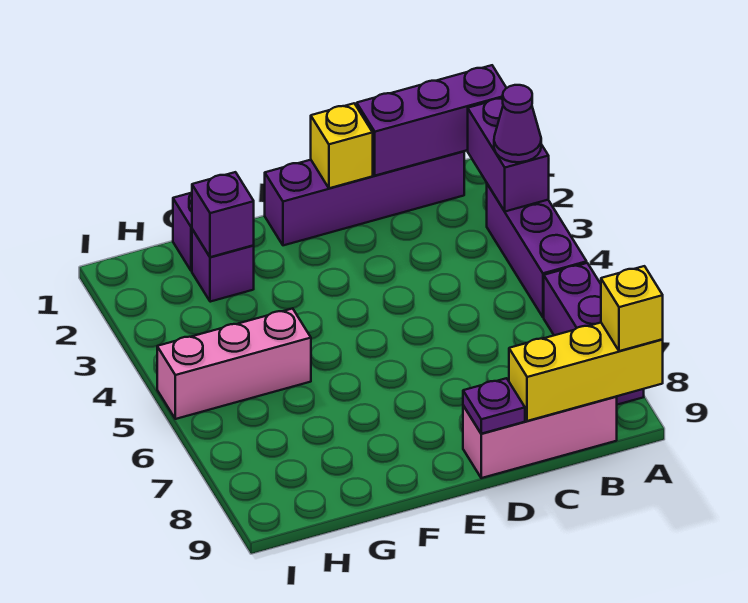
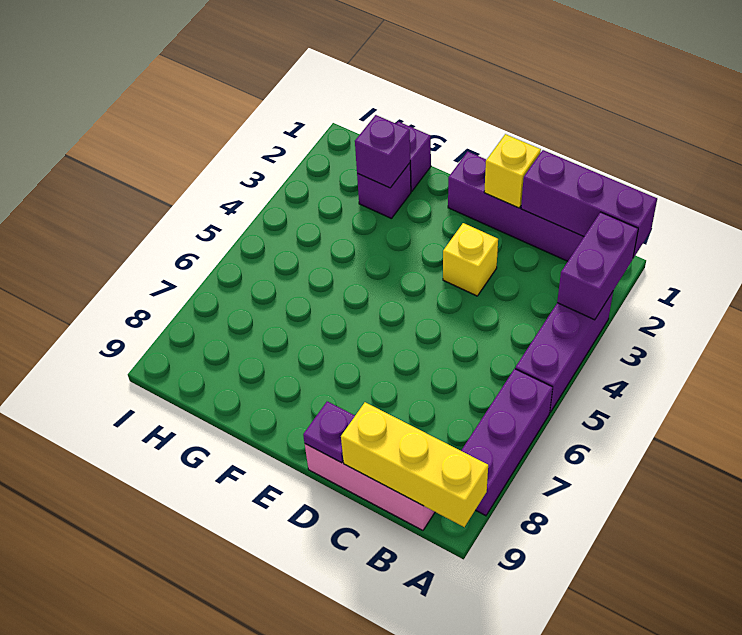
purple cone A3 level 3 -> none
yellow brick A9 level 3 -> yellow brick D3 level 1
pink brick G5:I5 level 1 -> none

